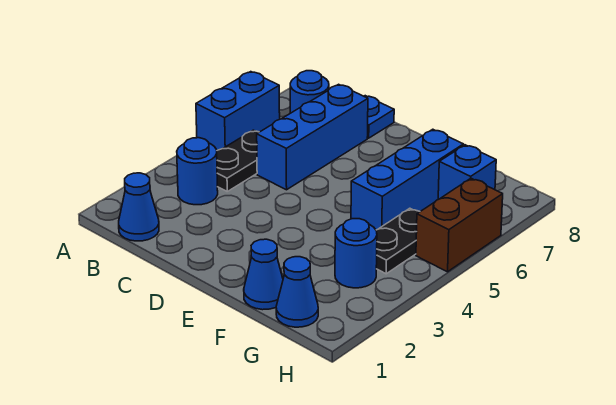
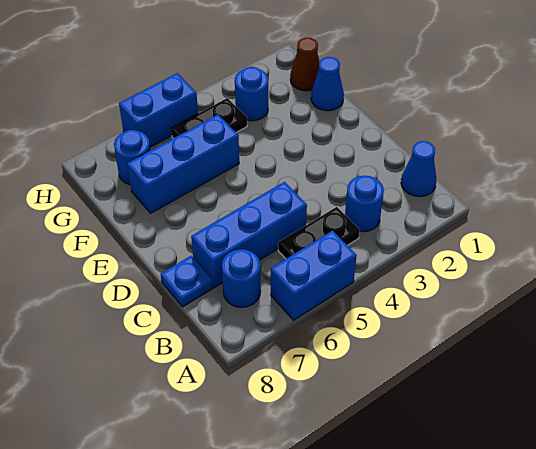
blue cone G1 level 1 -> brown cone G1 level 1
blue brick G7 level 1 -> blue round brick G7 level 1
brown brick H5:H6 level 1 -> blue brick H5:H6 level 1

